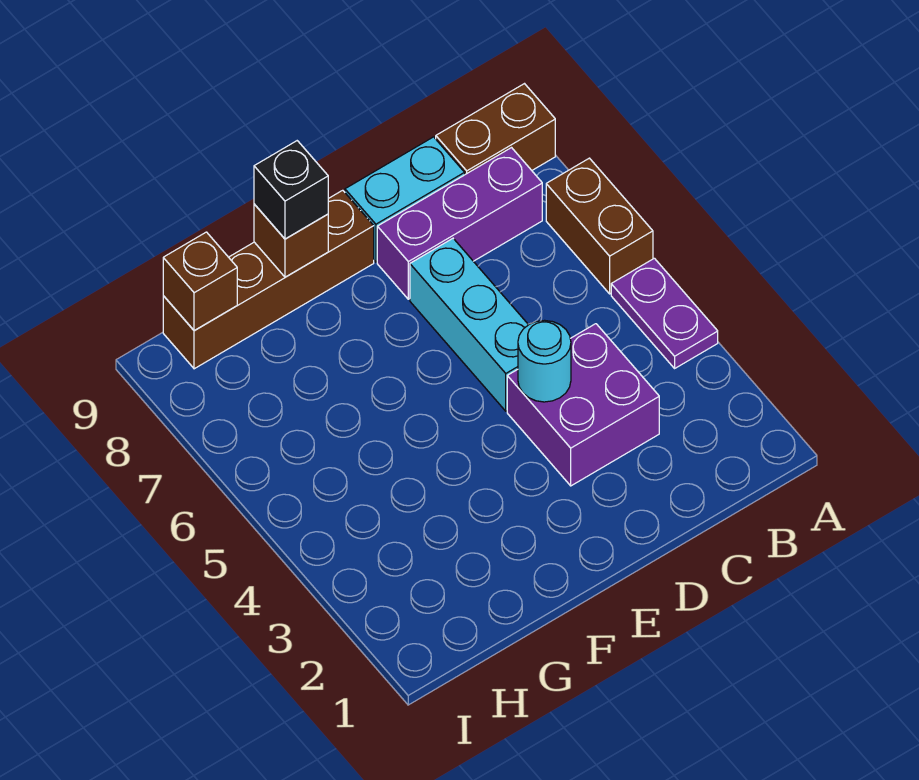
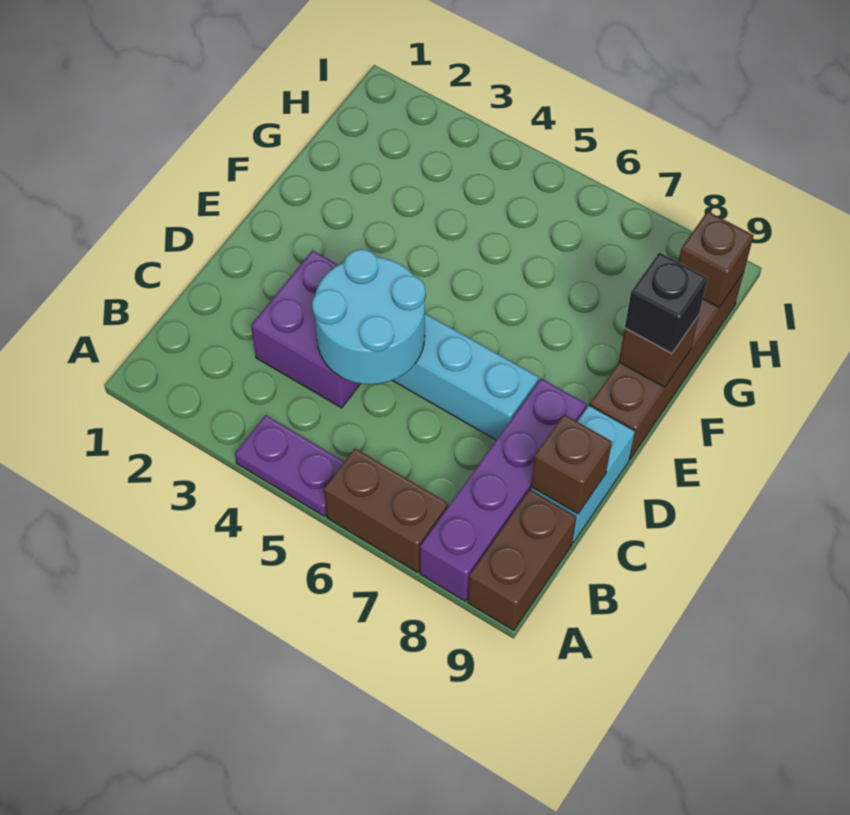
purple brick B8:D8 level 1 -> purple brick A8:D8 level 1
none -> brown brick C9 level 2
cyan round brick D4 level 2 -> cyan round brick C4:D5 level 2

